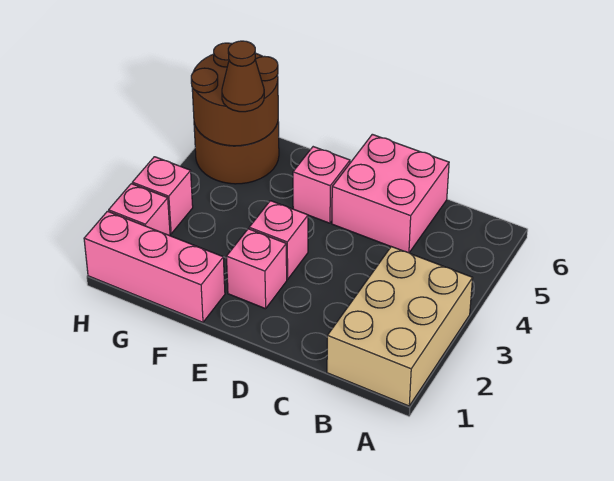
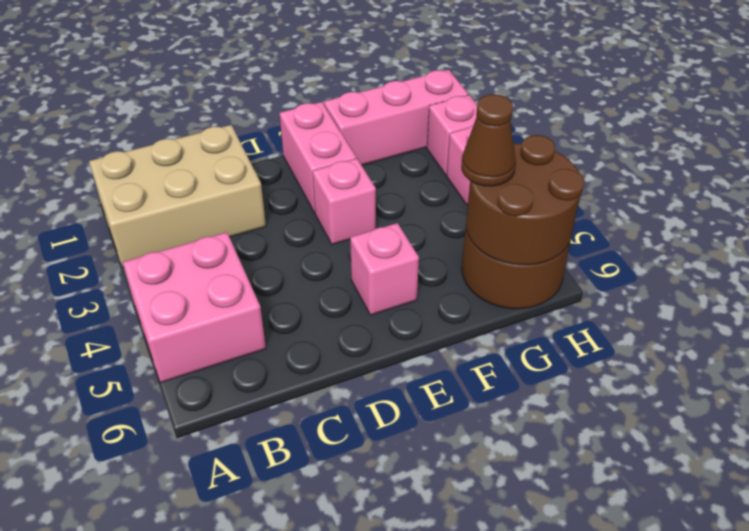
tan brick A1:B3 level 1 -> tan brick A1:C2 level 1
pink brick C5:D6 level 1 -> pink brick A4:B5 level 1
pink brick E2 level 1 -> pink brick E1:E2 level 1

